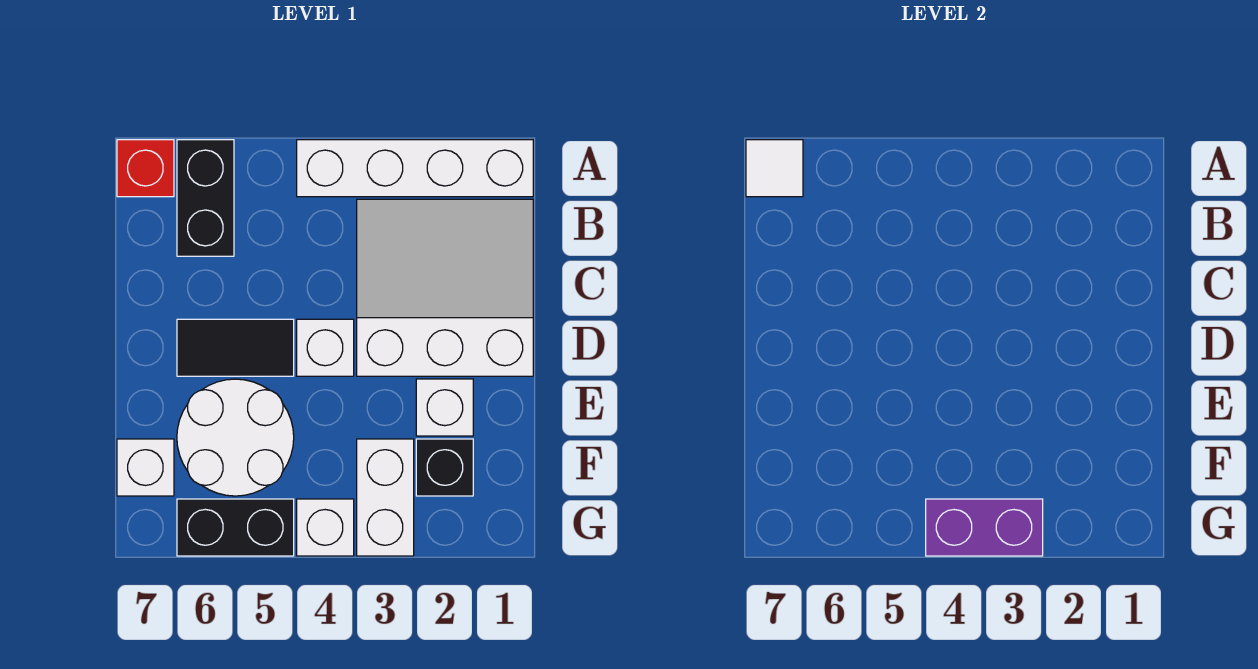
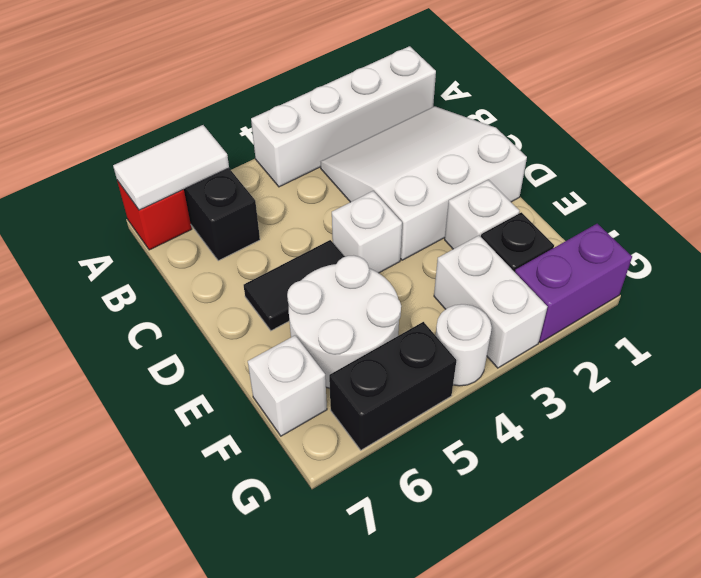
white tile A7 level 2 -> white tile A6:A7 level 2
purple brick G3:G4 level 2 -> purple brick G1:G2 level 1
white brick G4 level 1 -> white round brick G4 level 1

